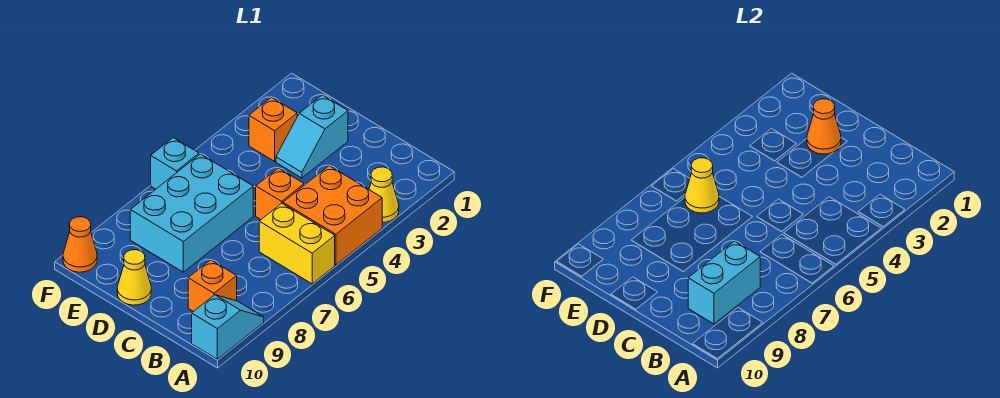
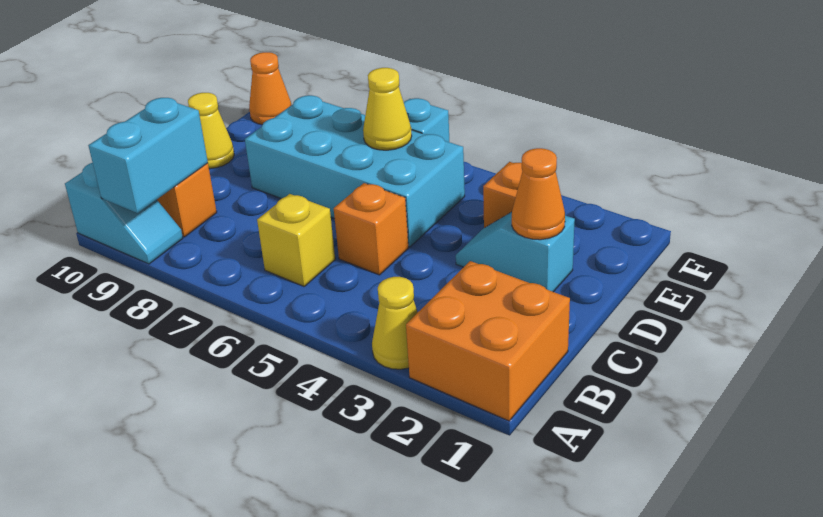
orange brick A4:B5 level 1 -> orange brick A1:B2 level 1
yellow brick A6:B6 level 1 -> yellow brick B6 level 1
cyan brick B8:B9 level 2 -> cyan brick A9:B9 level 2
cyan brick D6:E8 level 1 -> cyan brick D5:E8 level 1

